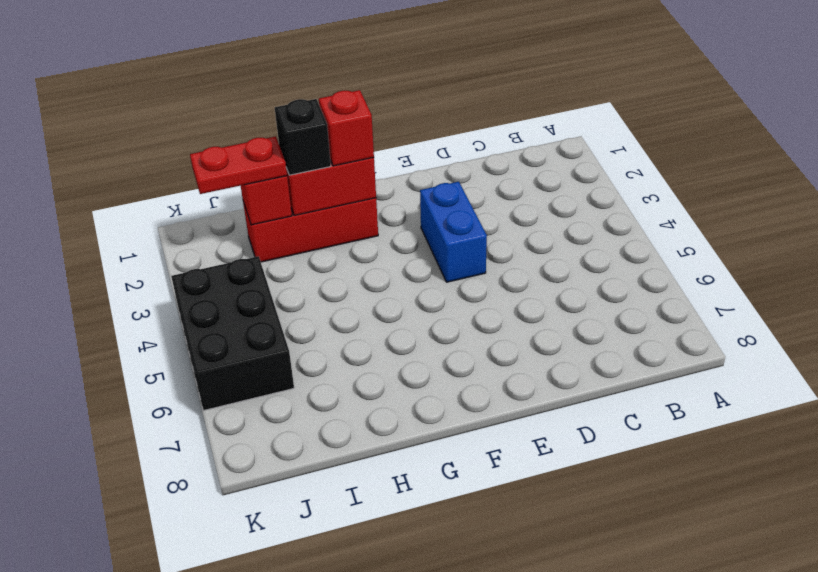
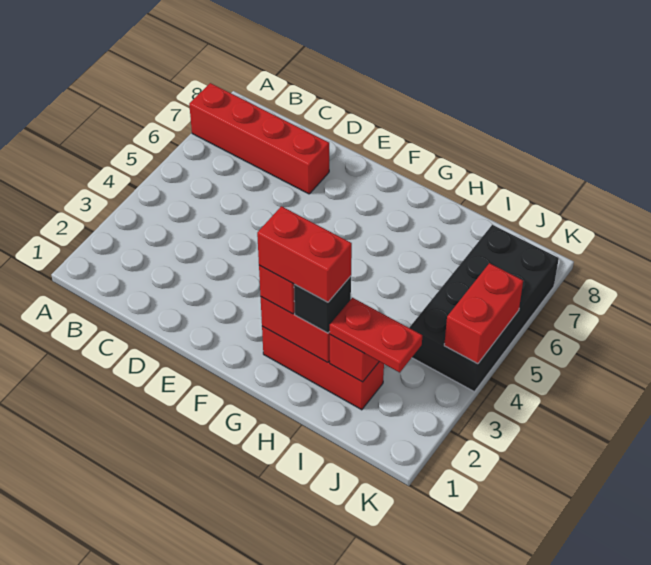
none -> red brick A7:D7 level 1
blue brick E3:E4 level 1 -> none
none -> red brick G2:H2 level 4
black brick J4:K6 level 1 -> black brick J4:K7 level 1
none -> red brick K4:K5 level 2

